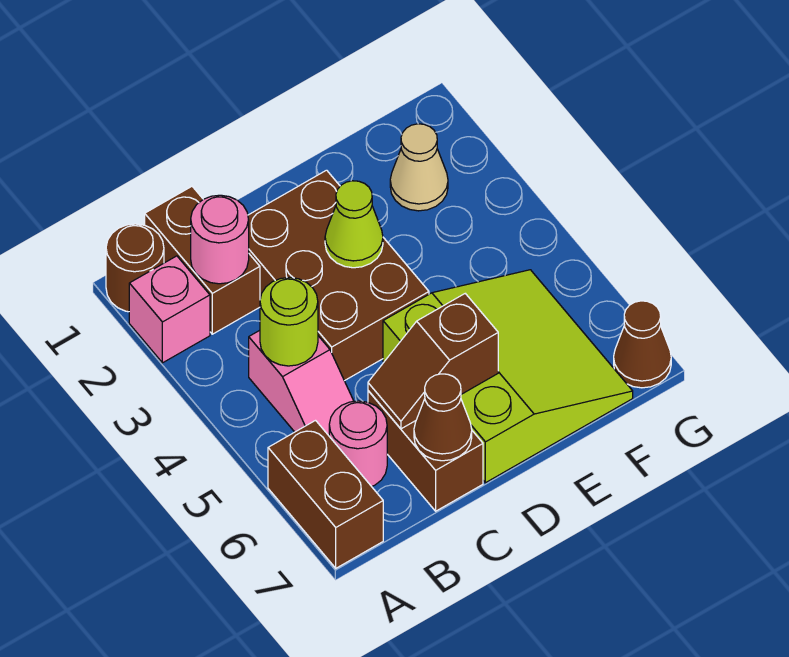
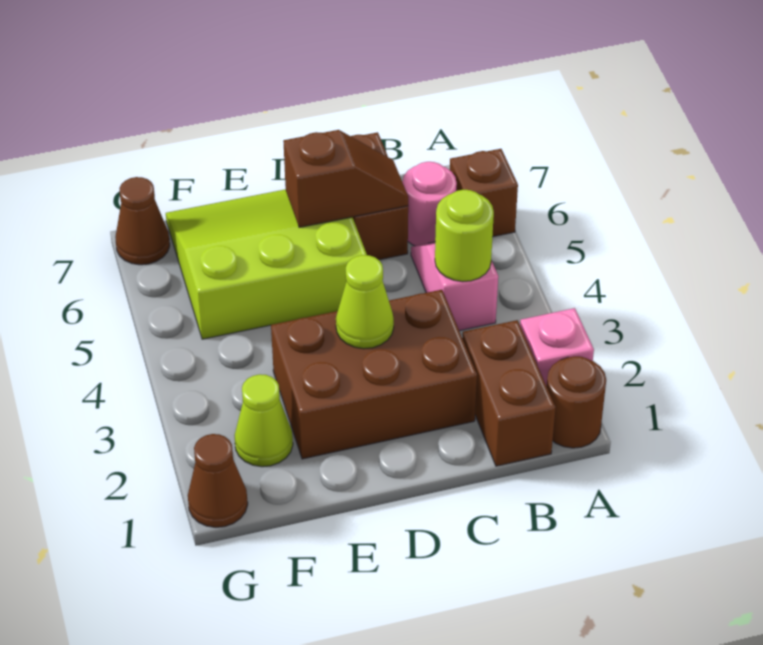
brown brick A6:A7 level 1 -> brown brick A6 level 1
pink round brick B2 level 2 -> none
brown brick C2:D4 level 1 -> brown brick C2:E3 level 1
brown cone C7 level 2 -> brown cone G1 level 1
lime slope D5:F7 level 1 top D -> lime slope D5:F7 level 1 top 5
tan cone F2 level 1 -> lime cone F2 level 1

